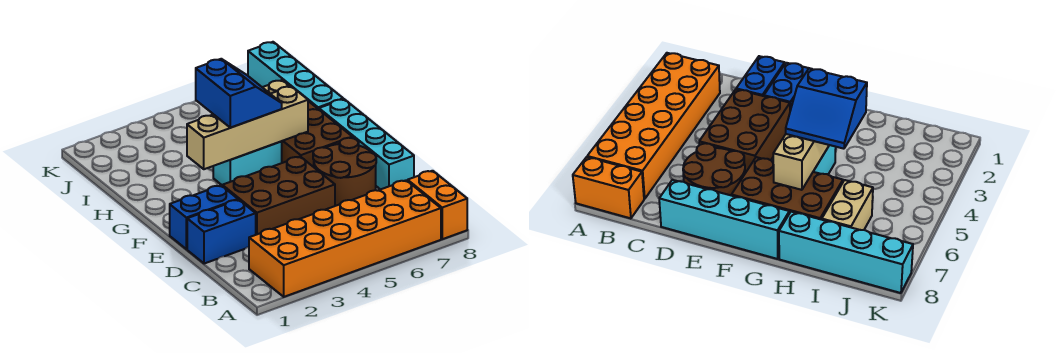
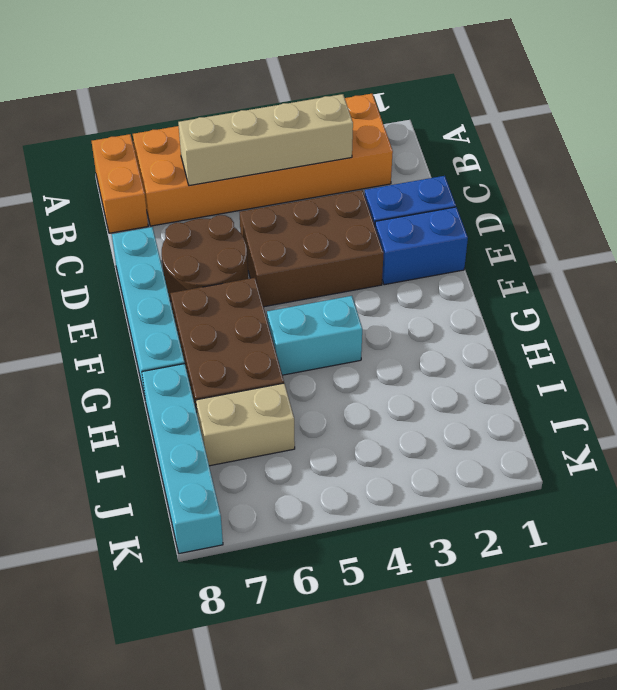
tan brick G3:G6 level 2 -> tan brick B3:B6 level 2
blue slope G4:H5 level 3 top 4 -> none

